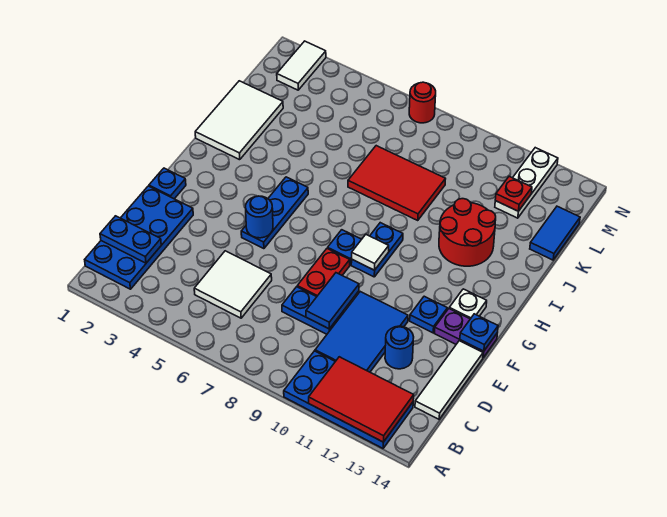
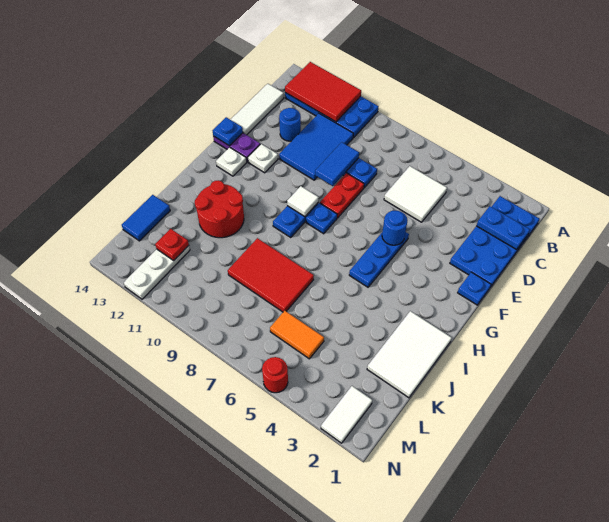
blue plate F12 level 1 -> white plate F12 level 1
none -> orange tile L5:L6 level 1
red round brick N7 level 1 -> red round brick N5 level 1

